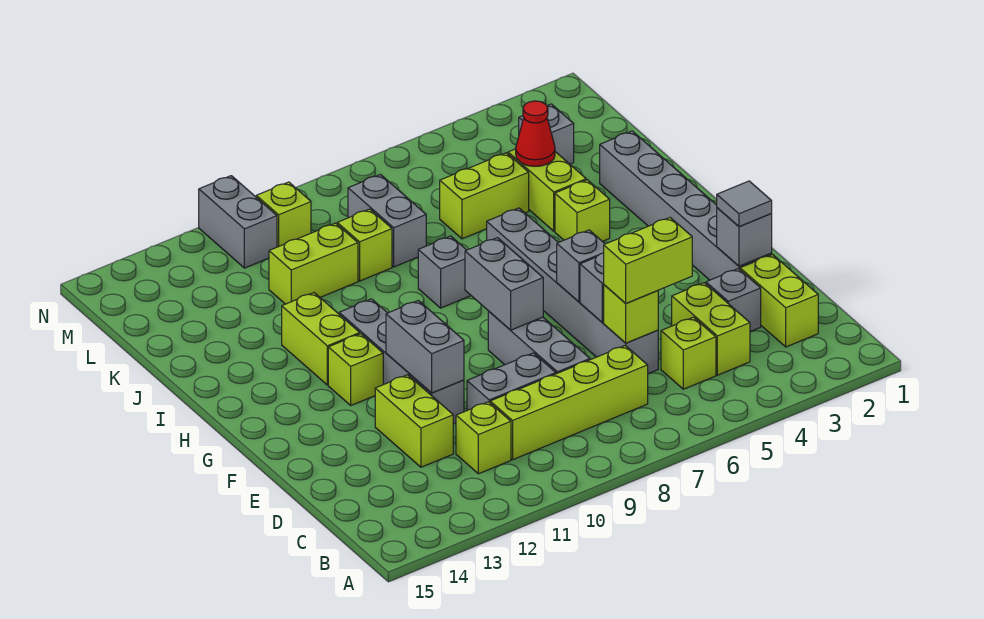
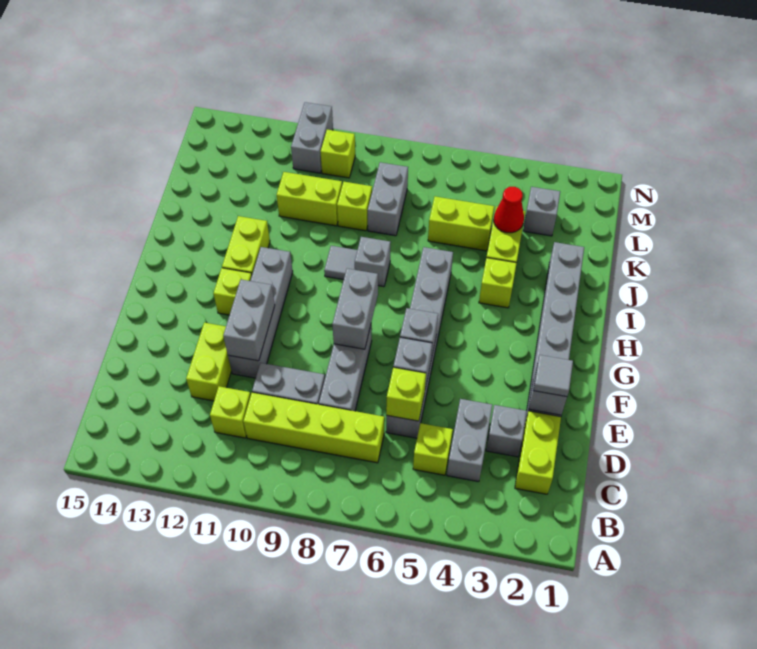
lime brick C4:D4 level 1 -> grey brick C4:D4 level 1
lime brick D5:D6 level 3 -> none
none -> grey tile I9 level 1

